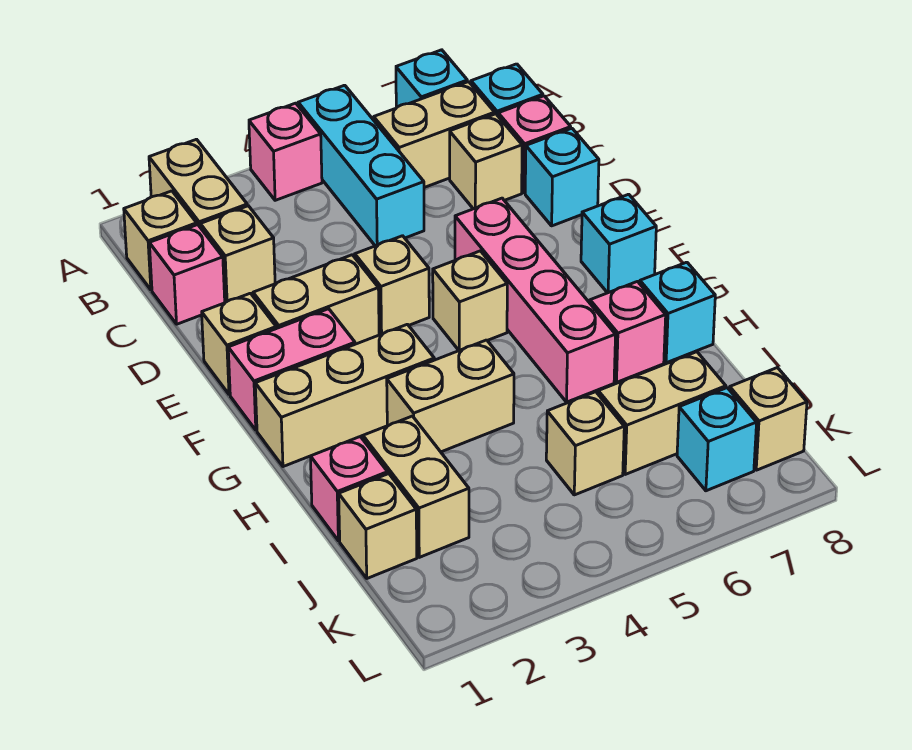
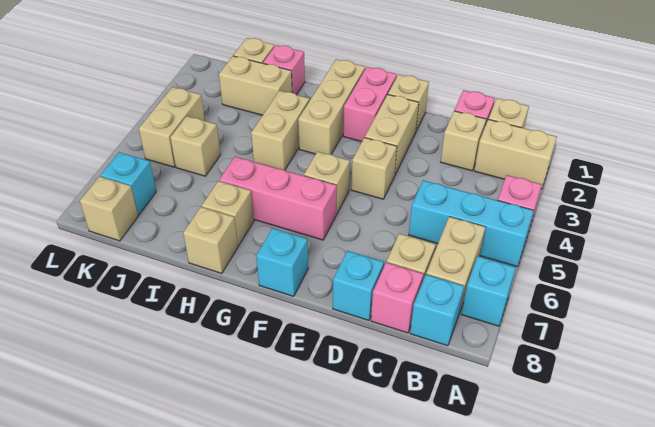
pink brick E6:H6 level 1 -> pink brick F6:H6 level 1
pink brick H7 level 1 -> tan brick H7 level 1
cyan brick H8 level 1 -> tan brick H8 level 1
tan brick J6:J7 level 1 -> tan brick K4:K5 level 1

